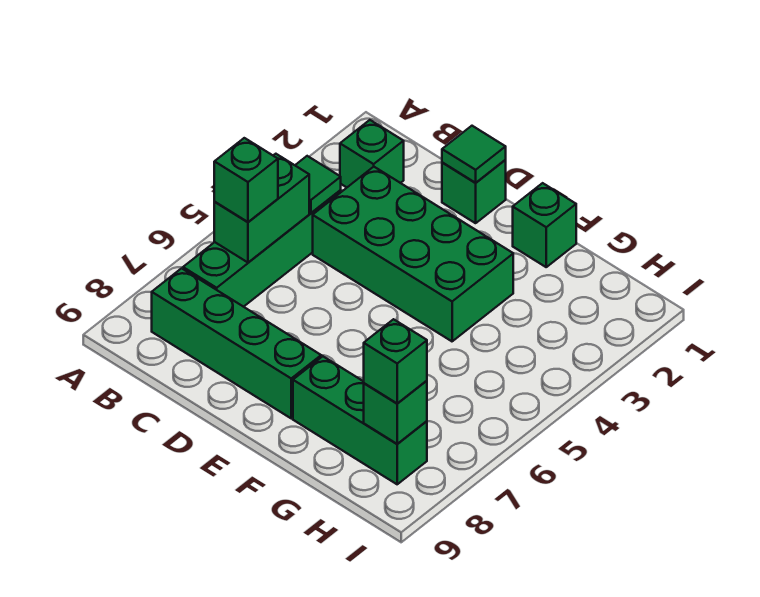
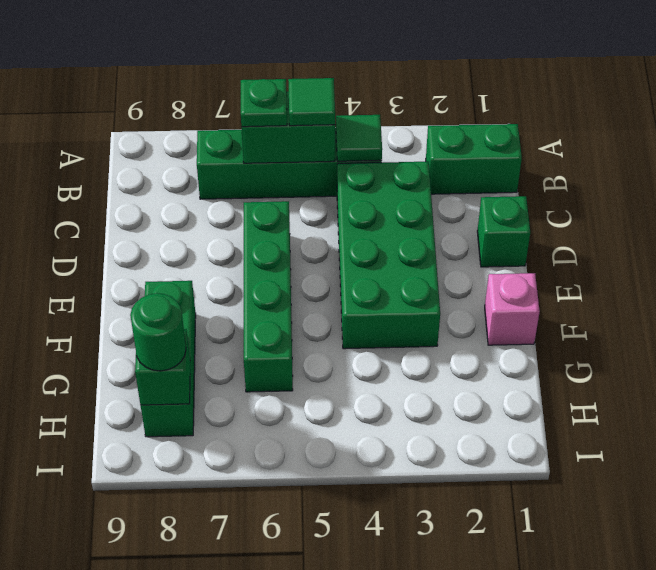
green brick B2 level 1 -> green brick B1:B2 level 1
green brick B6 level 3 -> green plate B6 level 3
green brick B8:E8 level 1 -> green brick D6:G6 level 1
green tile D1 level 2 -> green tile B5 level 3
green brick F1 level 1 -> pink brick F1 level 1
green brick H8 level 3 -> green round brick H8 level 3

